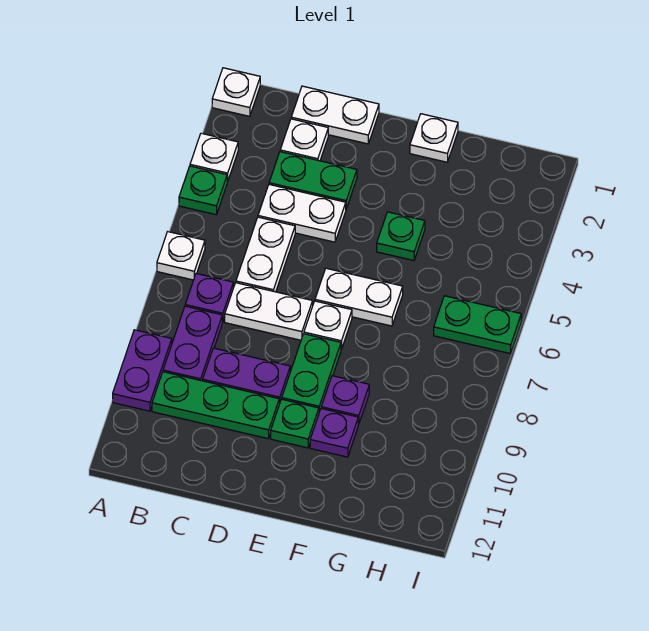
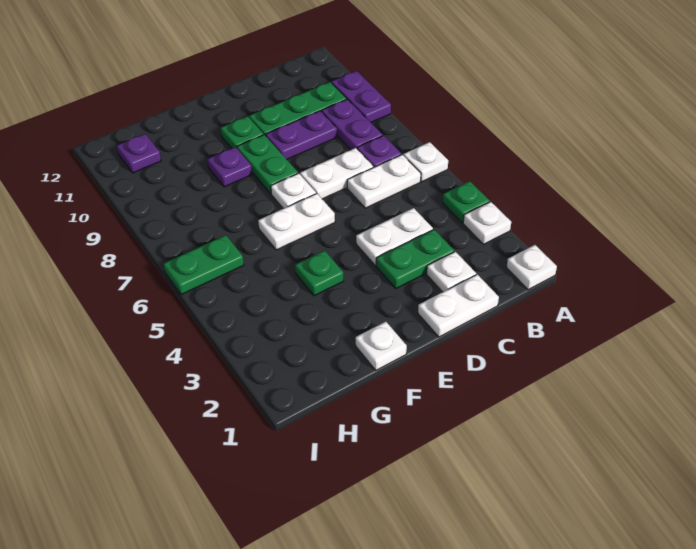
white plate C5:C6 level 1 -> white plate B6:C6 level 1
purple plate F10 level 1 -> purple plate H11 level 1

